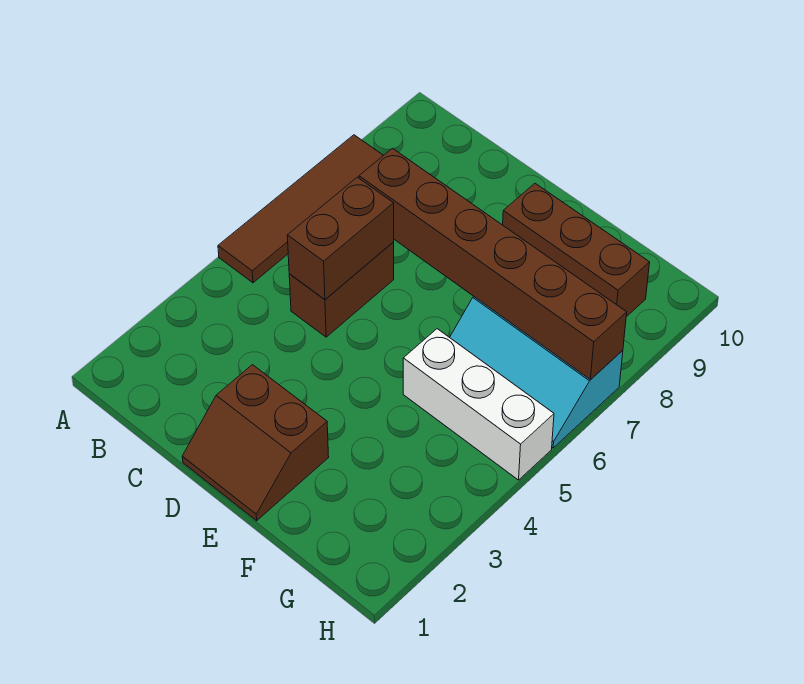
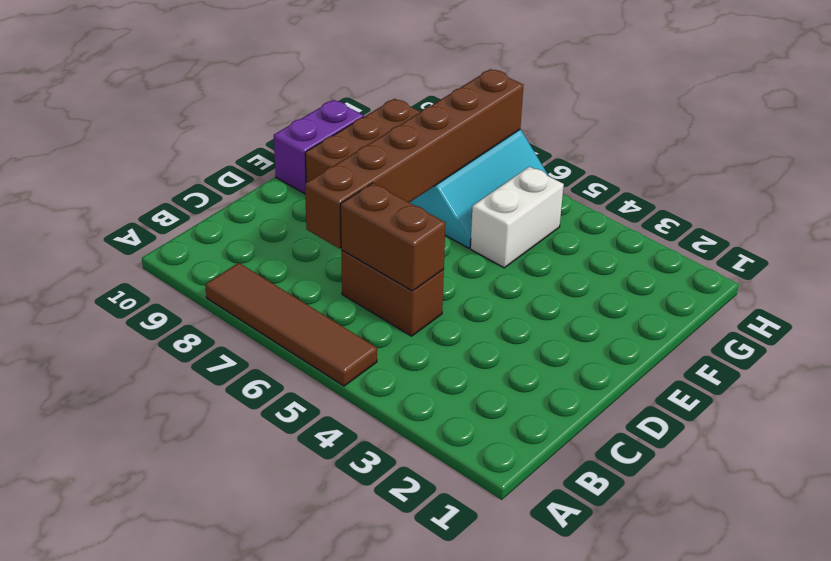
brown slope D1:E2 level 1 top 2 -> none
none -> purple brick E10:F10 level 1
white brick F5:H5 level 1 -> white brick F5:G5 level 1

